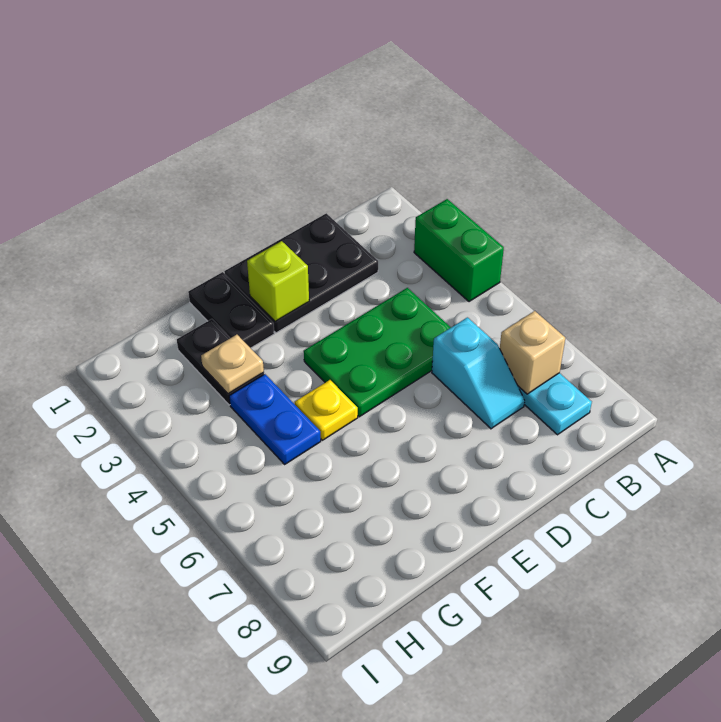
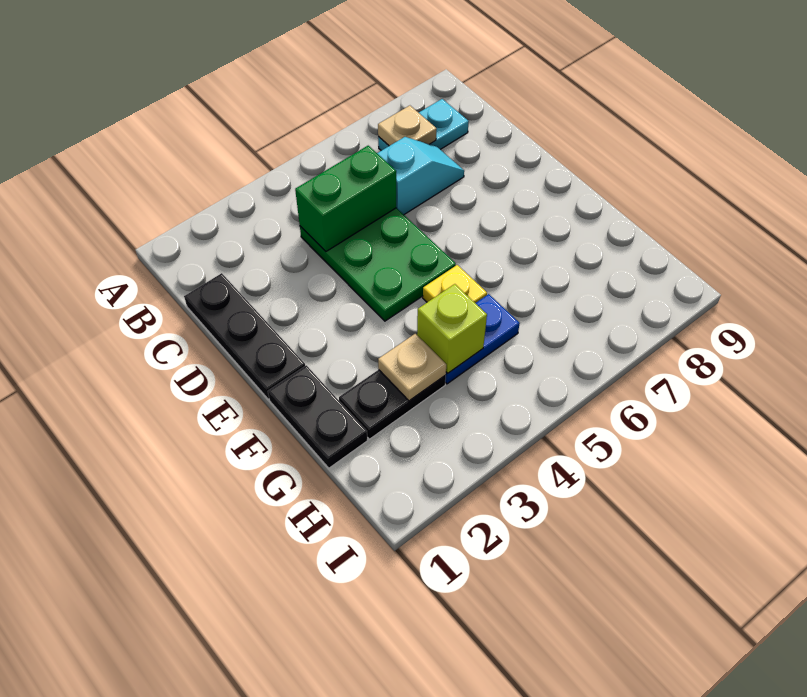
green brick A3:A4 level 1 -> green brick C4:C5 level 2
tan brick B7 level 2 -> tan plate B7 level 2
black plate C1:E2 level 1 -> black plate C1:E1 level 1
lime brick E2 level 2 -> lime brick G4 level 2
black plate F1:F2 level 1 -> black plate F1:G1 level 1

